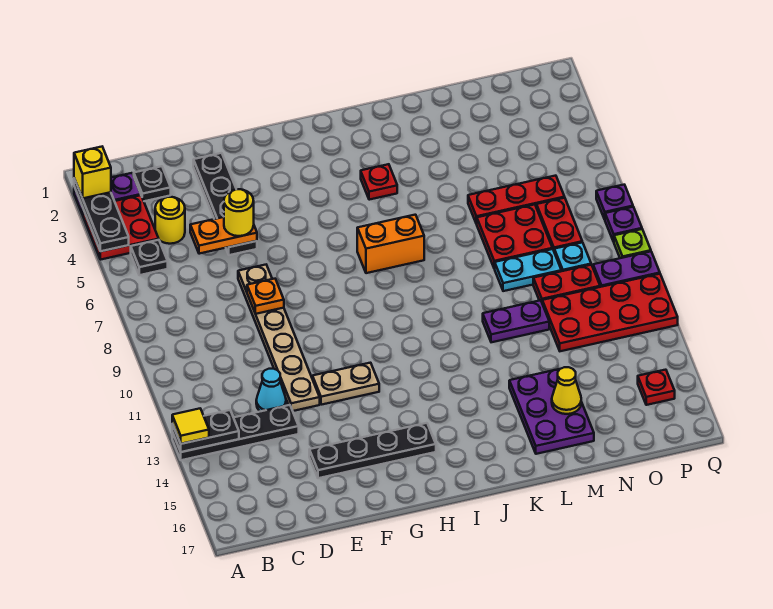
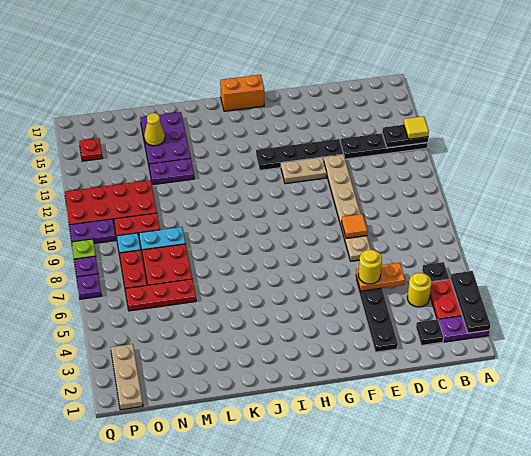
yellow brick A2 level 3 -> none
cyan cone D12 level 1 -> none
orange plate E8 level 2 -> orange tile E8 level 2
black plate E15:H15 level 1 -> black plate E13:H13 level 1
orange brick I7:J7 level 1 -> orange brick H17:I17 level 1
red plate J4 level 1 -> none
purple plate L11:M11 level 1 -> purple plate L13:M13 level 1
none -> tan plate P1:P3 level 1

